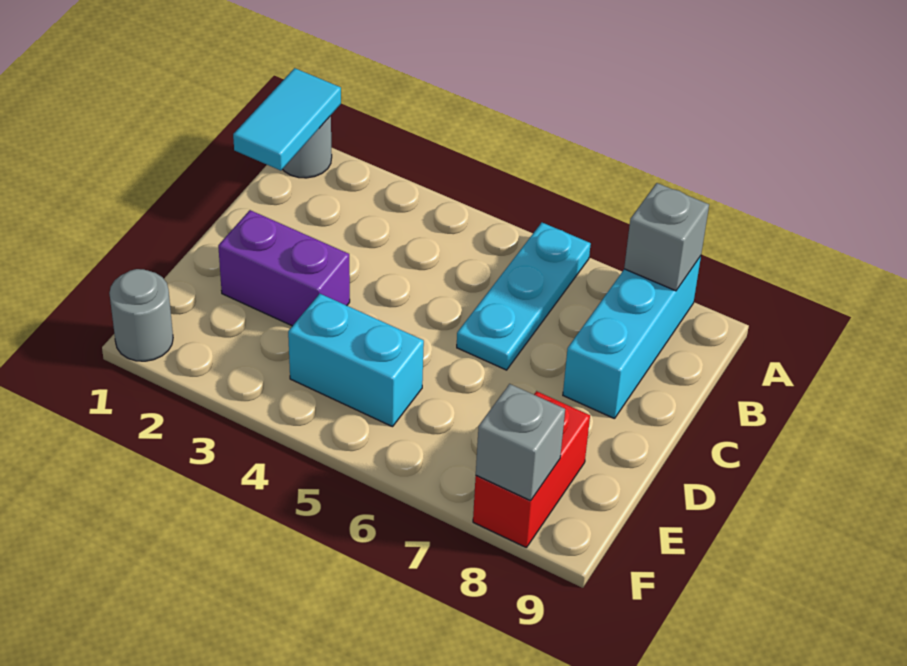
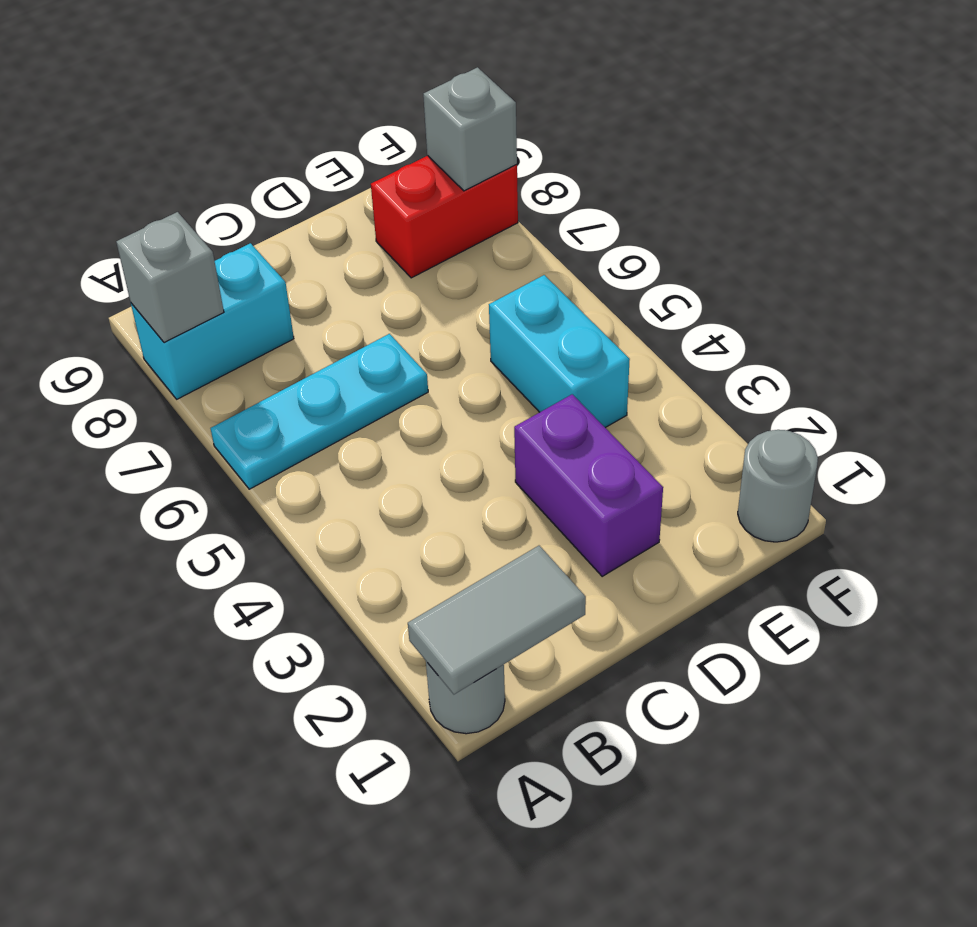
cyan tile A1:B1 level 2 -> grey tile A1:B1 level 2
cyan brick A8:C8 level 1 -> cyan brick A8:B8 level 1

